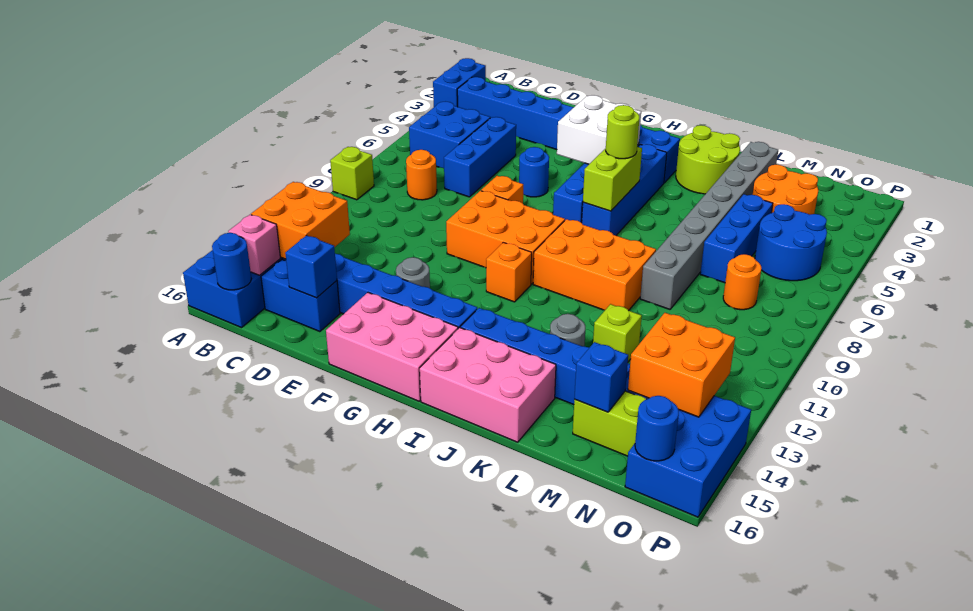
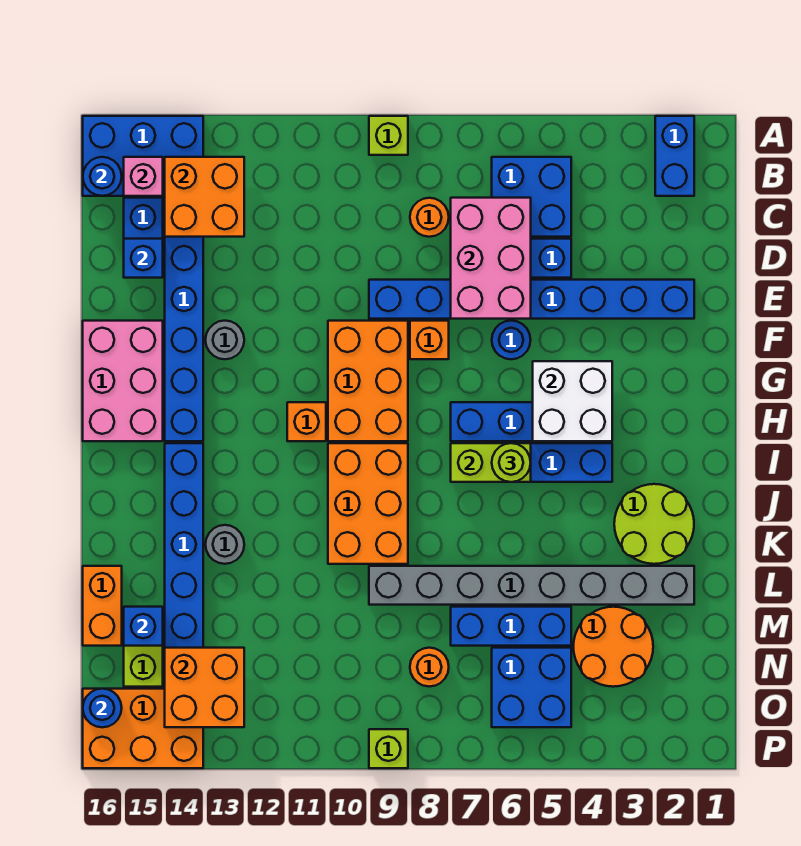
blue brick A2:A3 level 1 -> blue brick A2:B2 level 1
blue brick B3:I3 level 1 -> blue brick E2:E9 level 1
pink brick I15:K16 level 1 -> pink brick C6:E7 level 2
lime brick L12 level 1 -> lime brick P9 level 1
none -> orange brick L16:M16 level 1
blue round brick N5:O6 level 1 -> blue brick N5:O6 level 1
blue brick O14:P16 level 1 -> orange brick O14:P16 level 1

